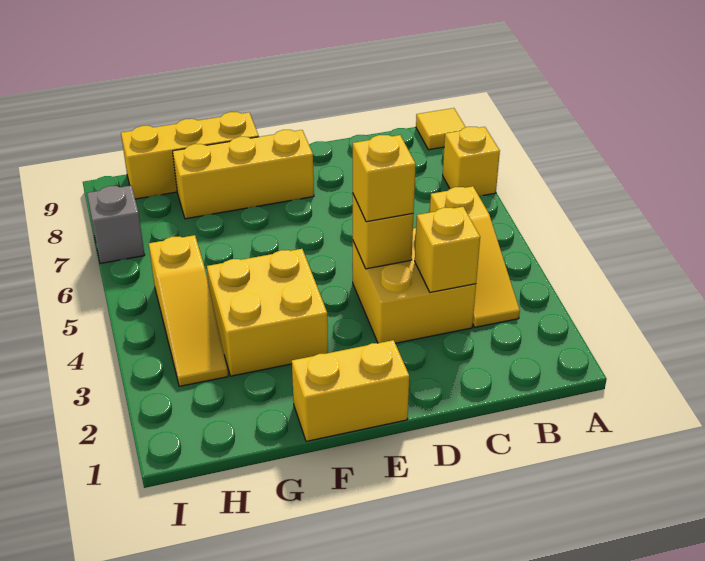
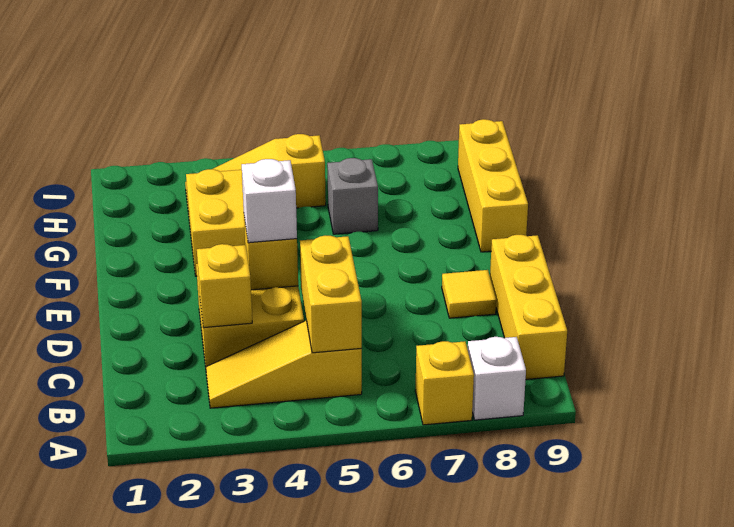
none -> white brick A8 level 1
yellow tile A9 level 1 -> yellow tile D8 level 1
yellow brick D4 level 3 -> white brick D4 level 3
yellow brick E1:F1 level 1 -> yellow brick B5:C5 level 2
yellow brick E8:G8 level 1 -> yellow brick B9:D9 level 1
grey brick I7 level 1 -> grey brick G6 level 1

